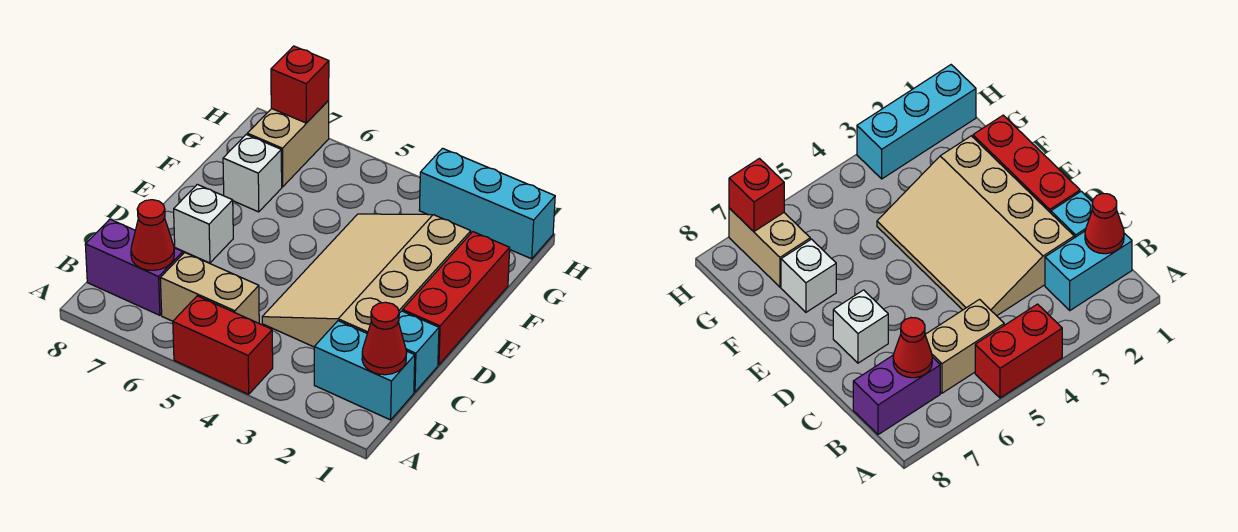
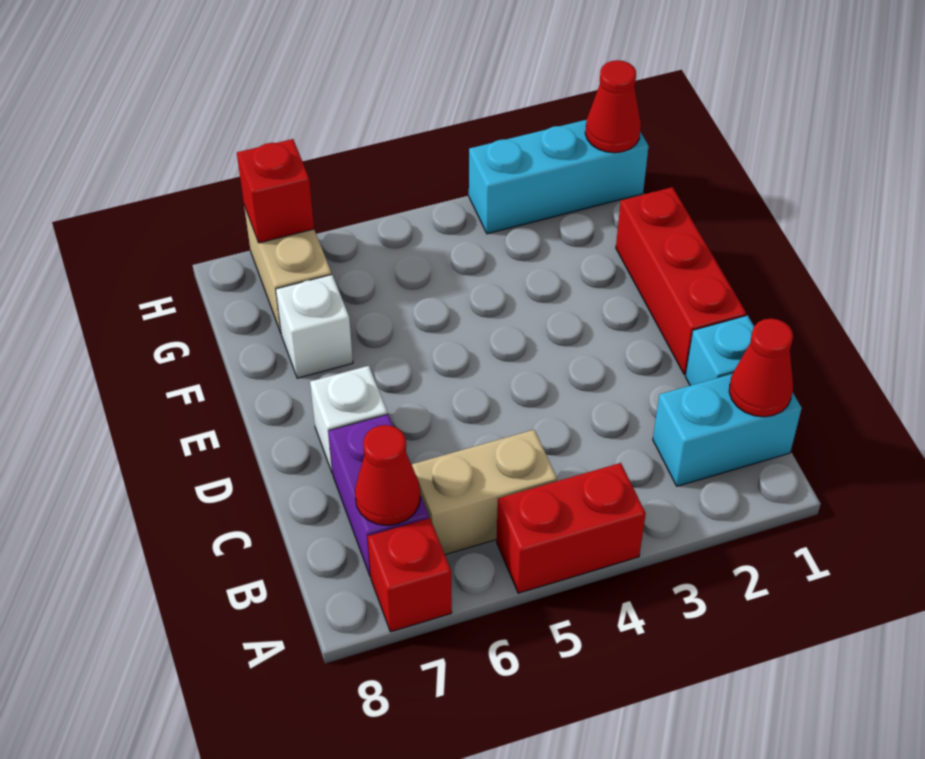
none -> red brick A7 level 1
purple brick B7:B8 level 1 -> purple brick B7:C7 level 1
tan slope C2:F4 level 1 top 2 -> none
none -> red cone H1 level 2

